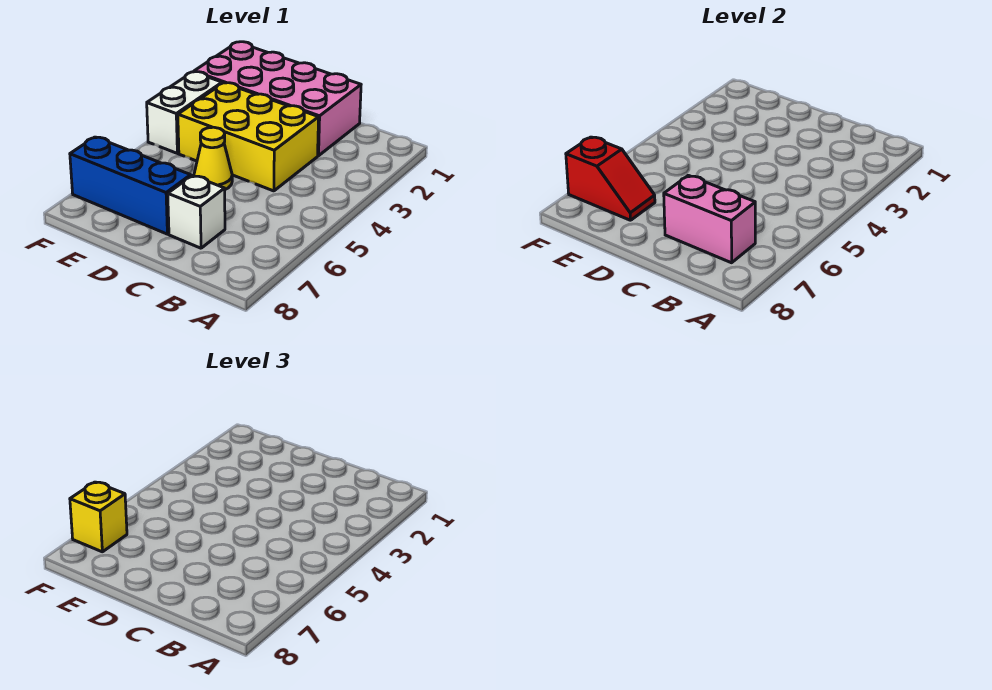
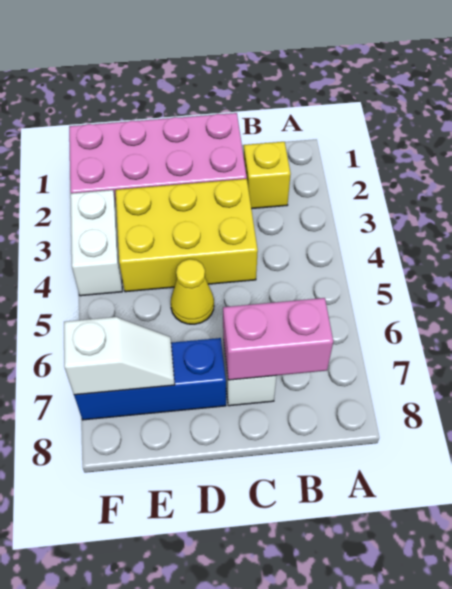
red slope E7:F7 level 2 top F -> white slope E7:F7 level 2 top F
yellow brick F7 level 3 -> yellow brick B2 level 1

